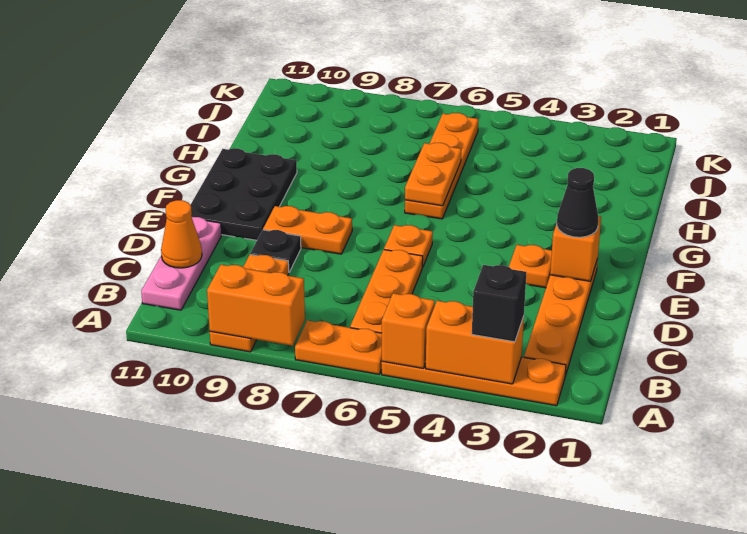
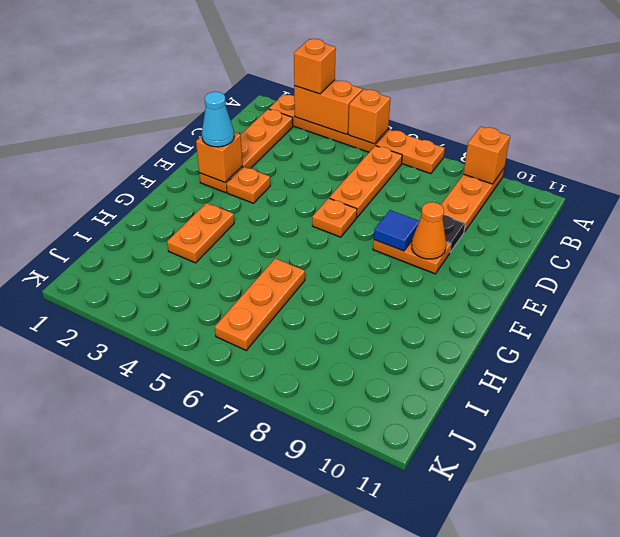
black brick A3 level 3 -> orange brick A3 level 3
orange brick A8:A9 level 2 -> orange brick A9 level 2
pink plate B11:D11 level 1 -> none
orange cone C11 level 2 -> orange cone E9 level 2
black cone E2 level 3 -> cyan cone E2 level 3
none -> blue tile E8 level 2
black plate E10:G11 level 1 -> none
orange plate G6:J6 level 1 -> orange plate H6:J6 level 1
orange plate G6:H6 level 2 -> orange plate G3:H3 level 1

